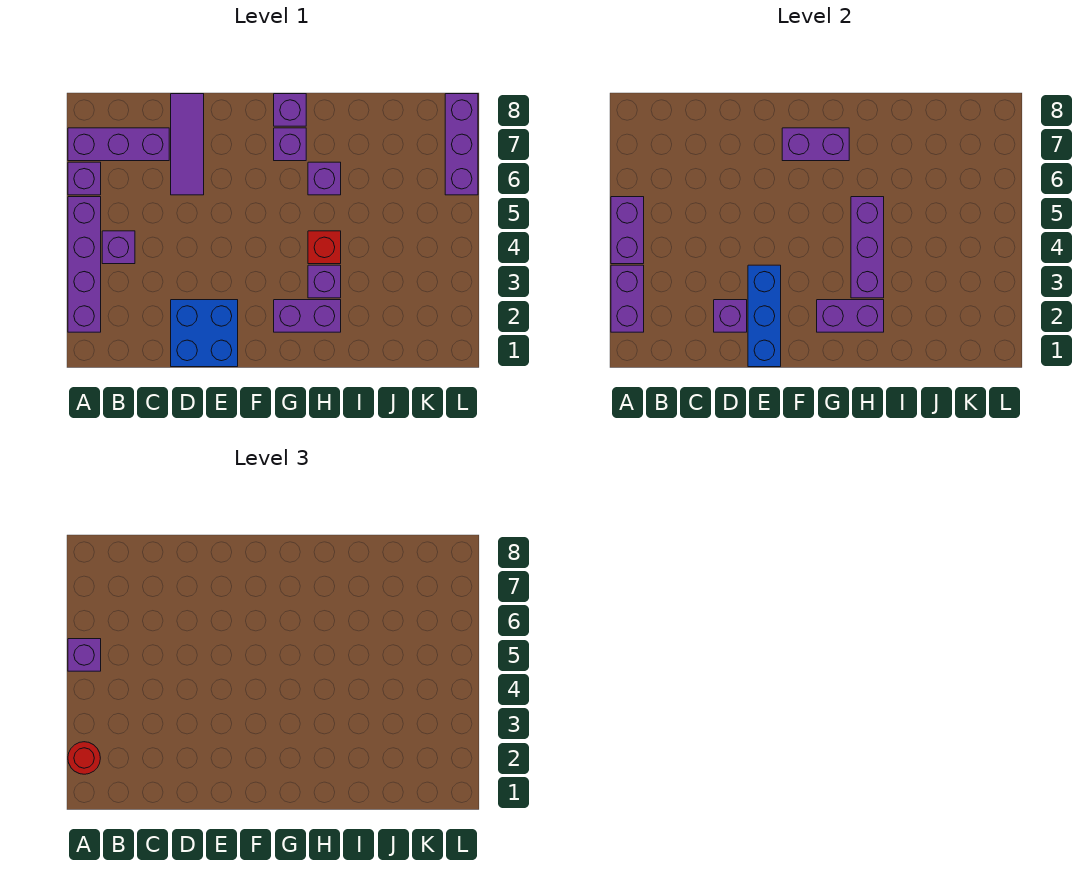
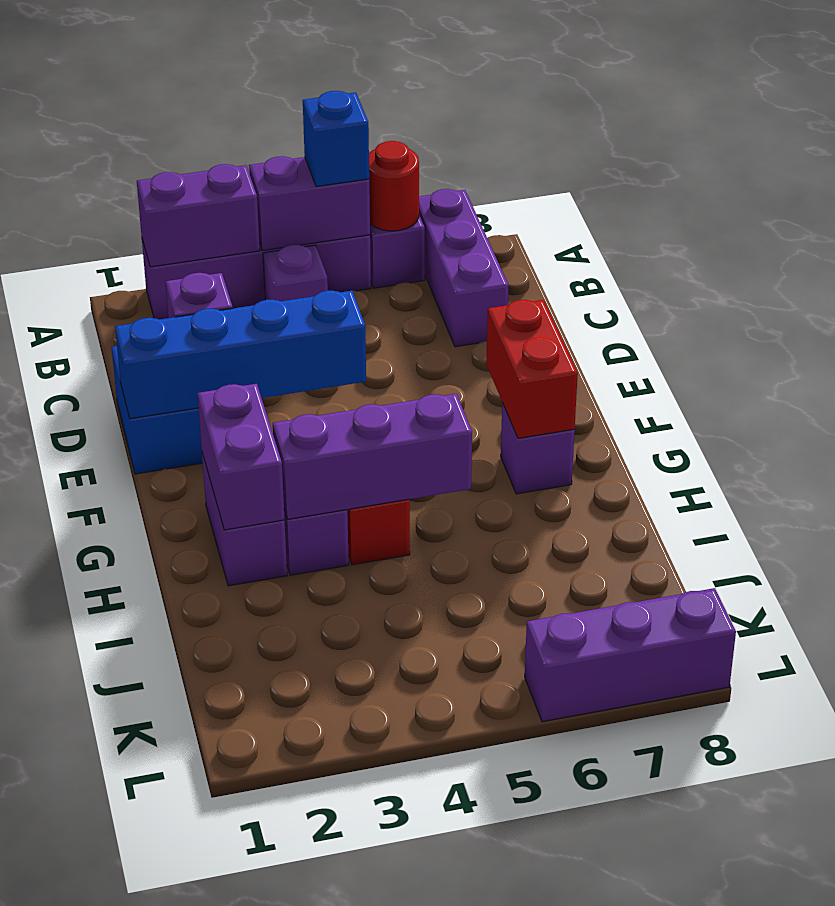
red round brick A2 level 3 -> red round brick A6 level 2
purple brick A5 level 3 -> blue brick A5 level 3
purple tile D6:D8 level 1 -> none
blue brick E1:E3 level 2 -> blue brick E1:E4 level 2
purple brick F7:G7 level 2 -> red brick F7:G7 level 2
purple brick G8 level 1 -> none
purple brick H6 level 1 -> none

